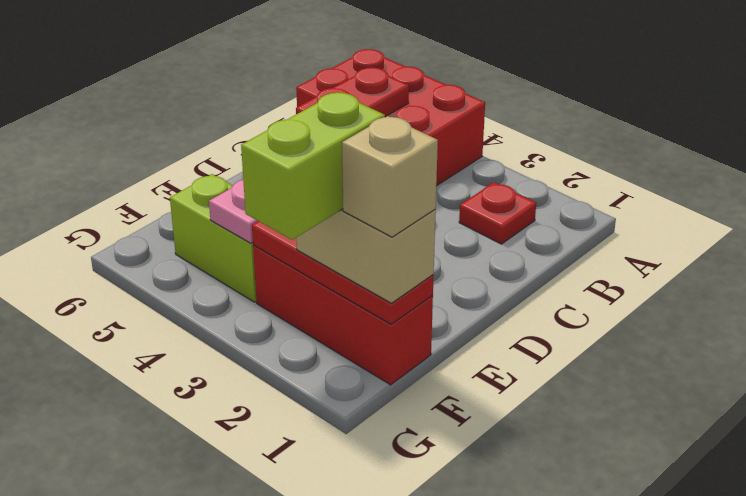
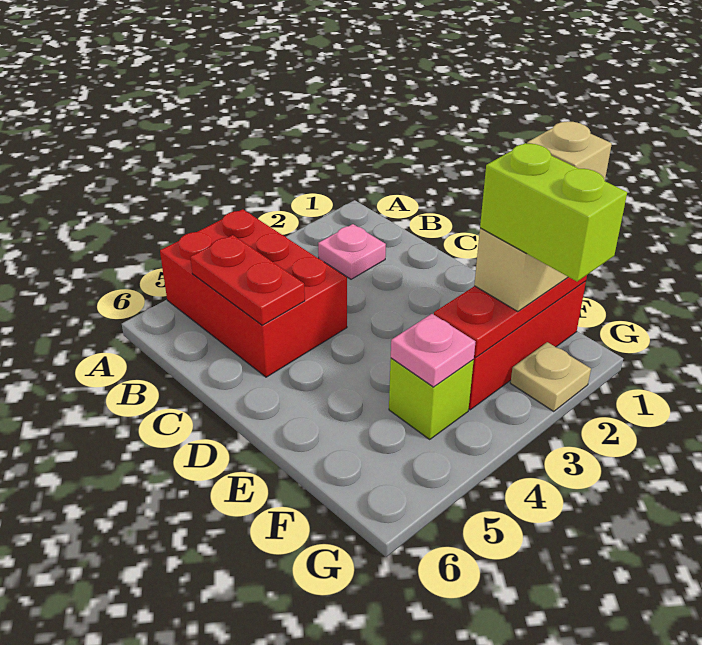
red brick A4:B6 level 1 -> red brick A4:C5 level 1
red plate B2 level 1 -> pink plate B2 level 1
lime brick F4:F5 level 1 -> lime brick F4 level 1
none -> tan plate G2 level 1

